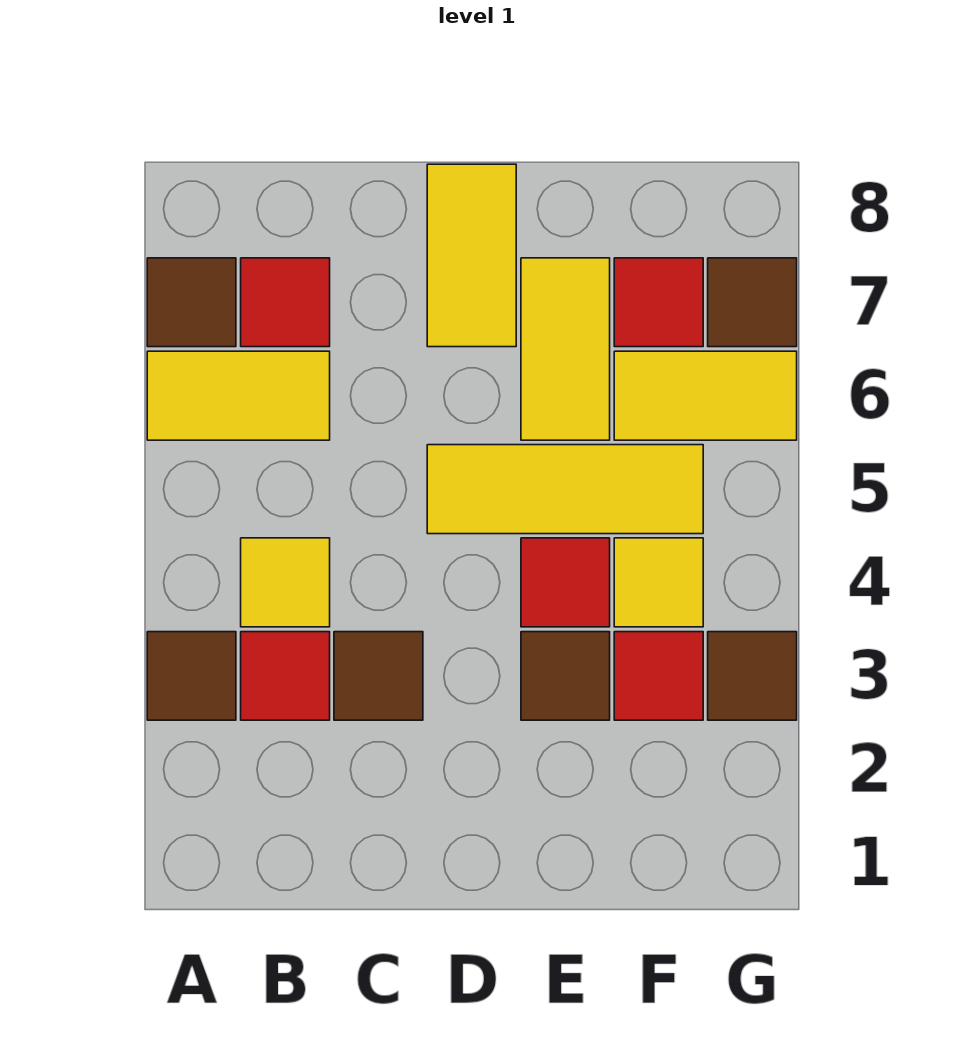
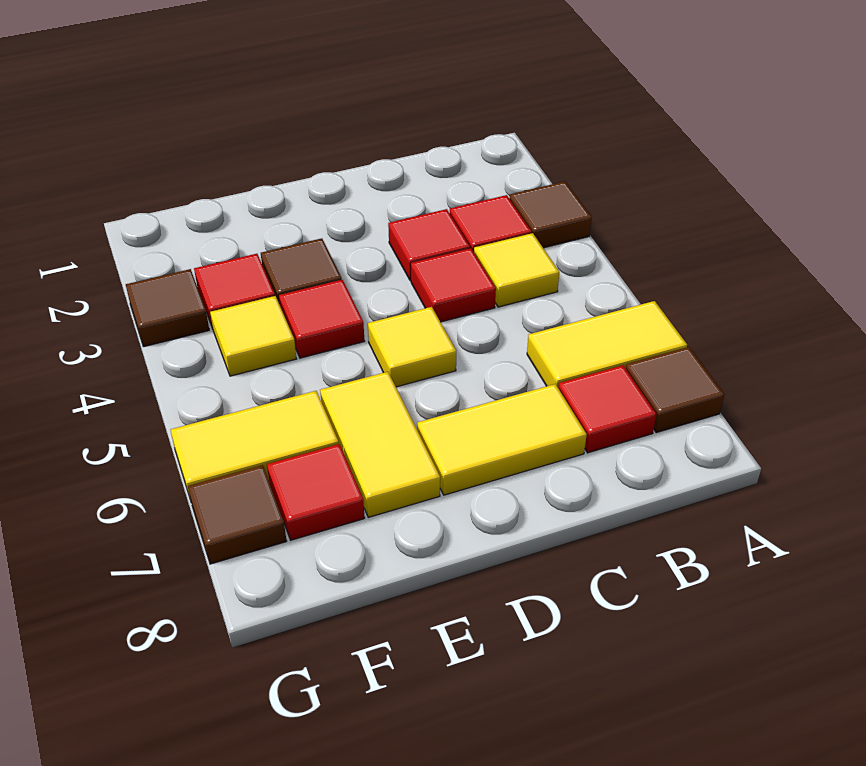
brown tile C3 level 1 -> red tile C3 level 1
none -> red tile C4 level 1
yellow tile D5:F5 level 1 -> yellow tile D5 level 1
yellow tile D7:D8 level 1 -> yellow tile C7:D7 level 1

